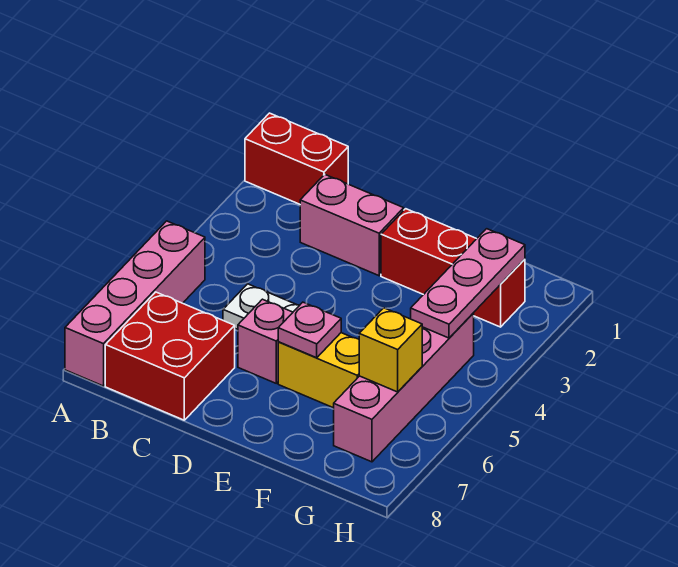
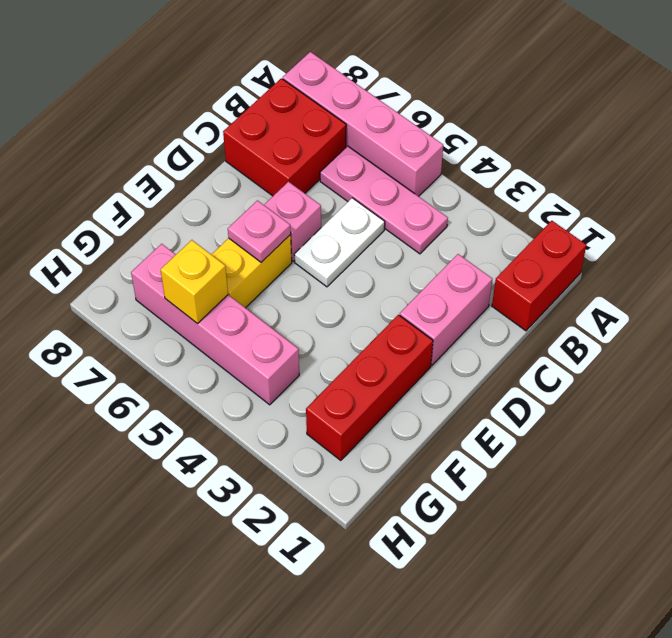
pink plate G2:G4 level 2 -> pink plate B4:B6 level 1

